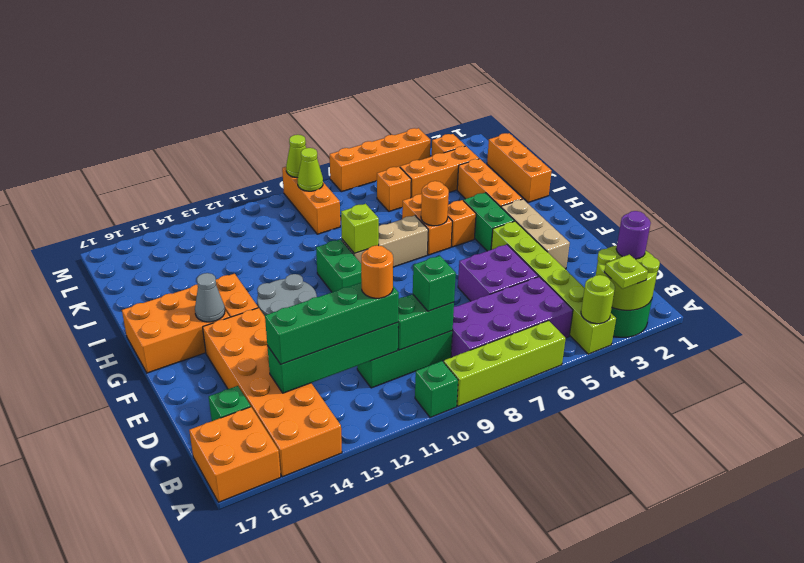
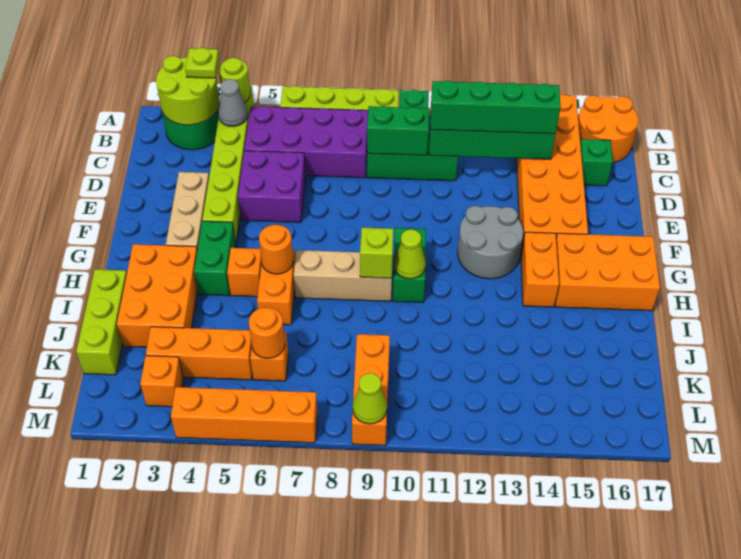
orange brick A16:B17 level 1 -> orange round brick A16:B17 level 1
purple round brick B2 level 3 -> none
green brick C9 level 3 -> none
orange round brick C11 level 4 -> orange round brick K6 level 2
grey cone G15 level 2 -> grey cone B4 level 2
orange brick H3:J3 level 1 -> orange brick H2:J3 level 1
orange brick I1:K1 level 1 -> lime brick I1:K1 level 1
lime cone L9 level 2 -> lime cone H10 level 2

